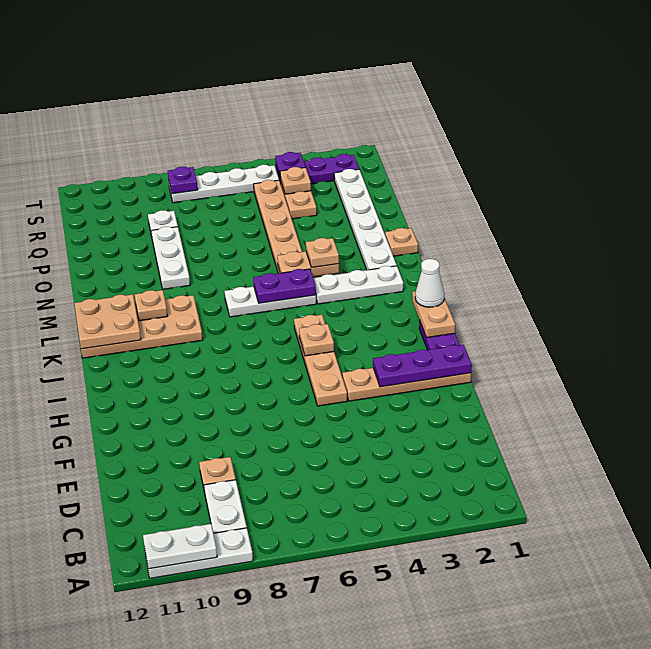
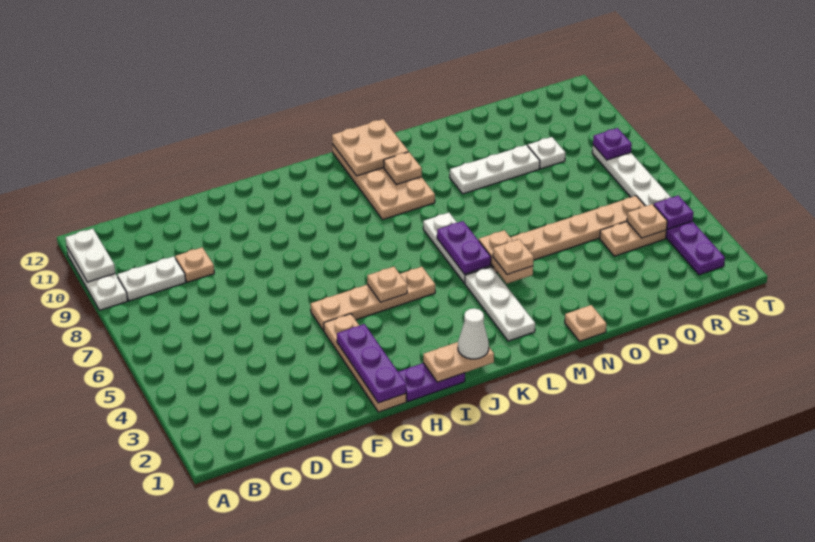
white plate M2:R2 level 1 -> none

